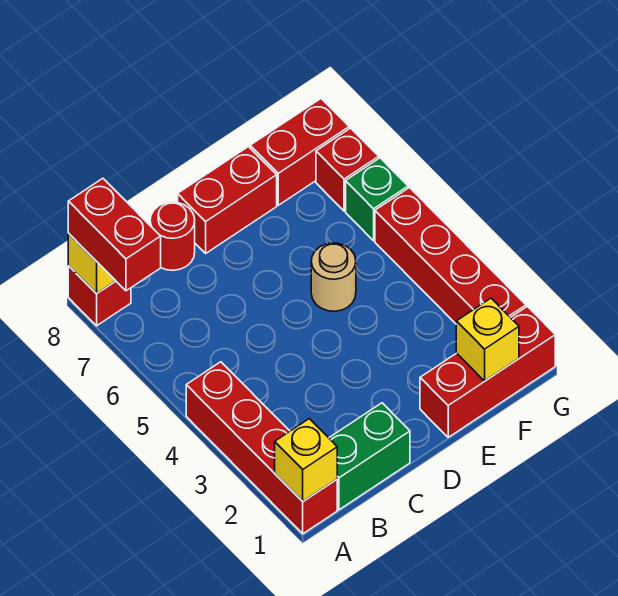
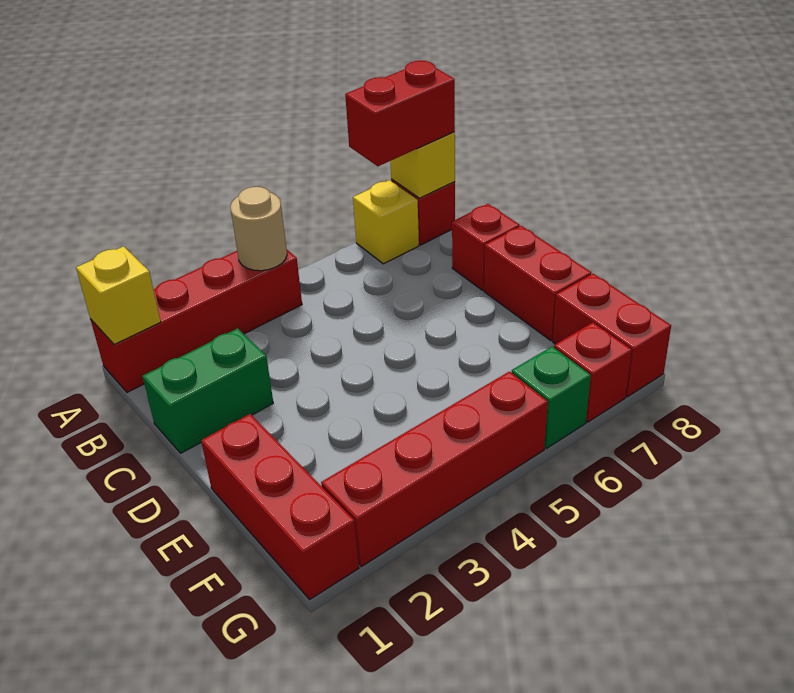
green brick B1:C1 level 1 -> green brick C1:C2 level 1
red round brick C8 level 1 -> red brick C8 level 1
tan round brick E5 level 1 -> tan round brick A4 level 2
yellow brick F1 level 2 -> yellow brick A7 level 1

